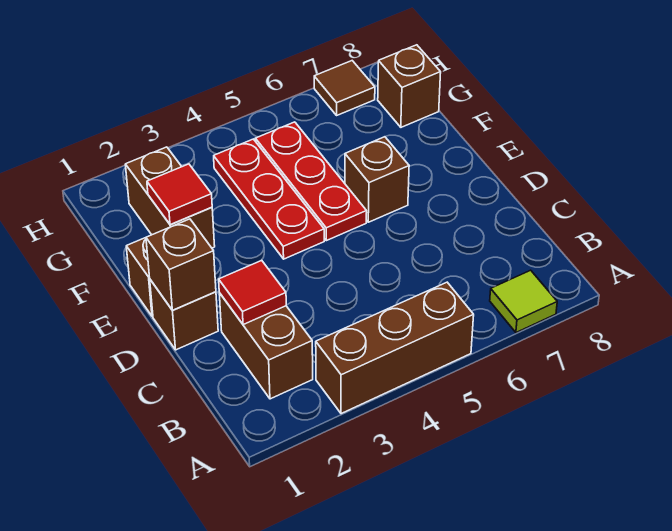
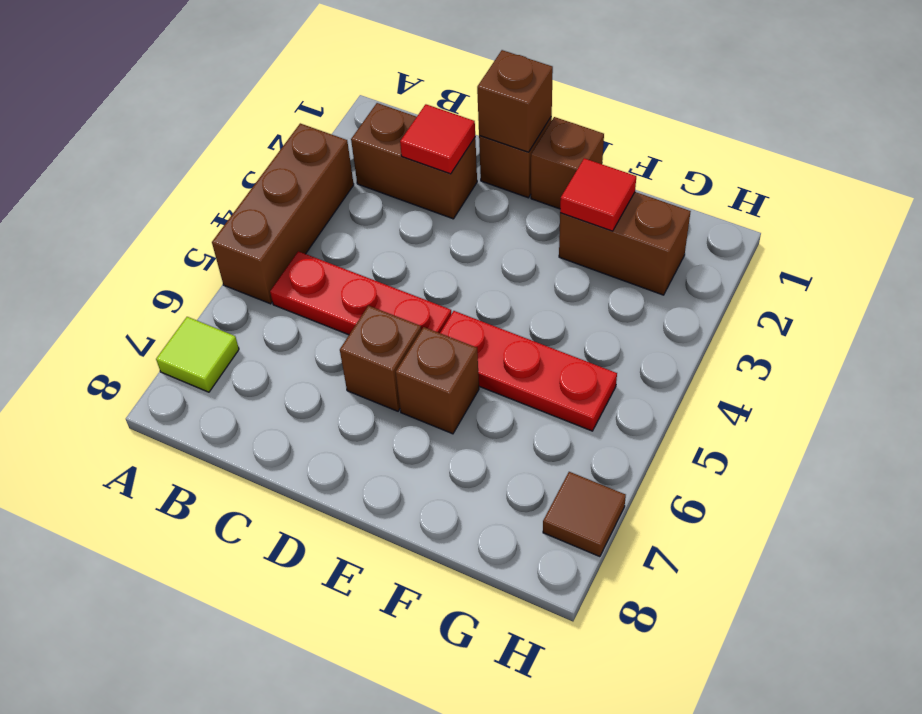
red plate E4:G4 level 1 -> red plate B5:D5 level 1
brown brick G8 level 1 -> brown brick D6 level 1

